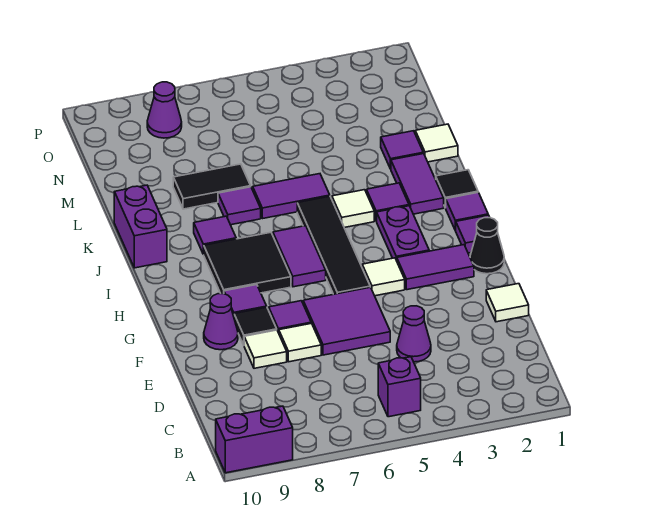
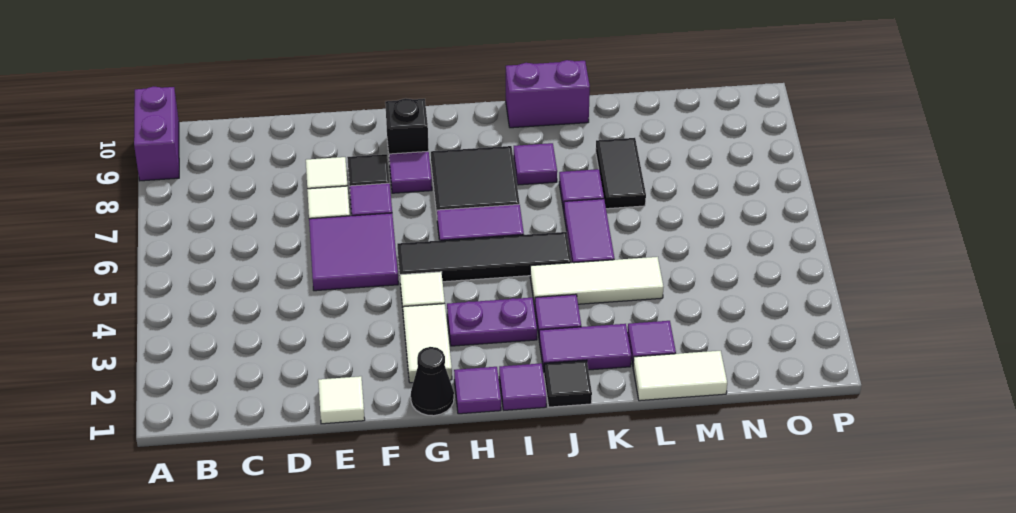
purple brick B5 level 1 -> none
purple cone D4 level 1 -> none
purple cone F9 level 1 -> none
purple tile G2:G3 level 1 -> white tile G2:G3 level 1
none -> black brick G9 level 1
white tile J4 level 1 -> white tile J4:L4 level 1
white tile L1 level 1 -> white tile L1:M1 level 1
purple cone O8 level 1 -> none

